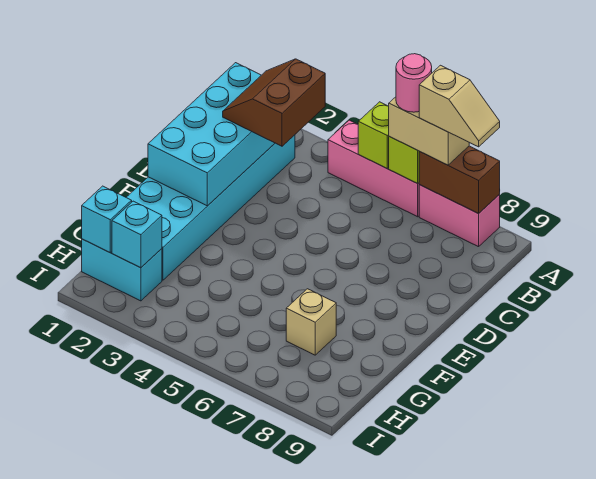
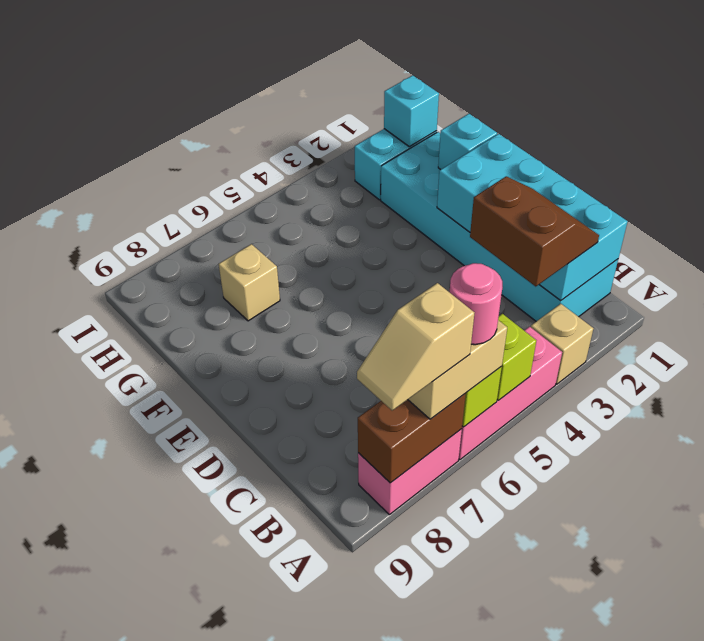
none -> tan brick A3 level 1
cyan brick H2 level 2 -> cyan brick F1 level 2

